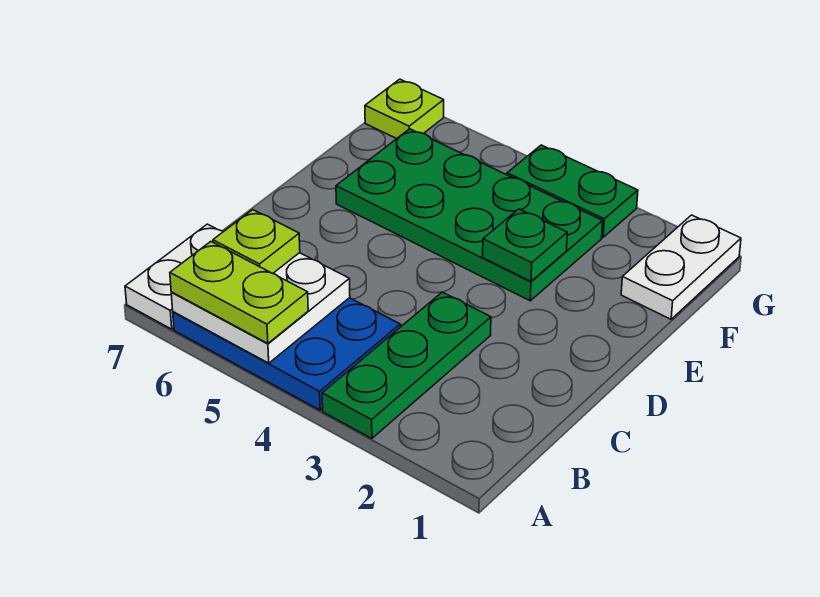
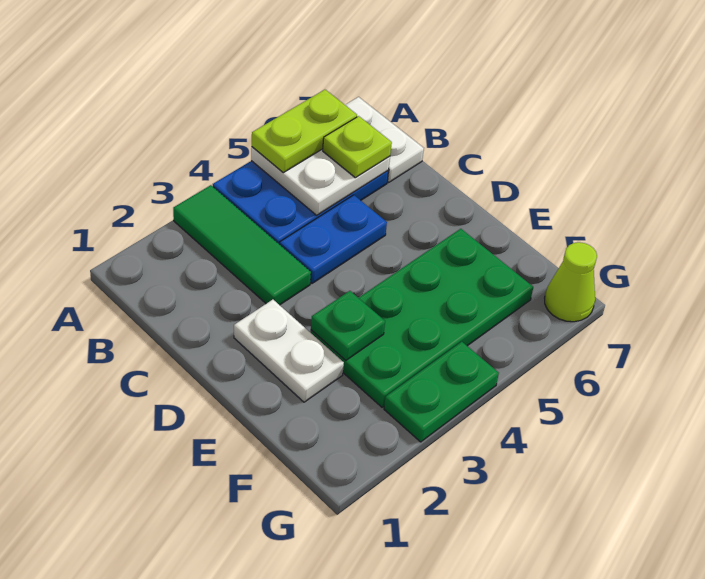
green plate A3:C3 level 1 -> green tile A3:C3 level 1
none -> blue plate C4:C5 level 1
white plate F1:G1 level 1 -> white plate D2:E2 level 1
lime plate G7 level 1 -> lime cone G7 level 1

